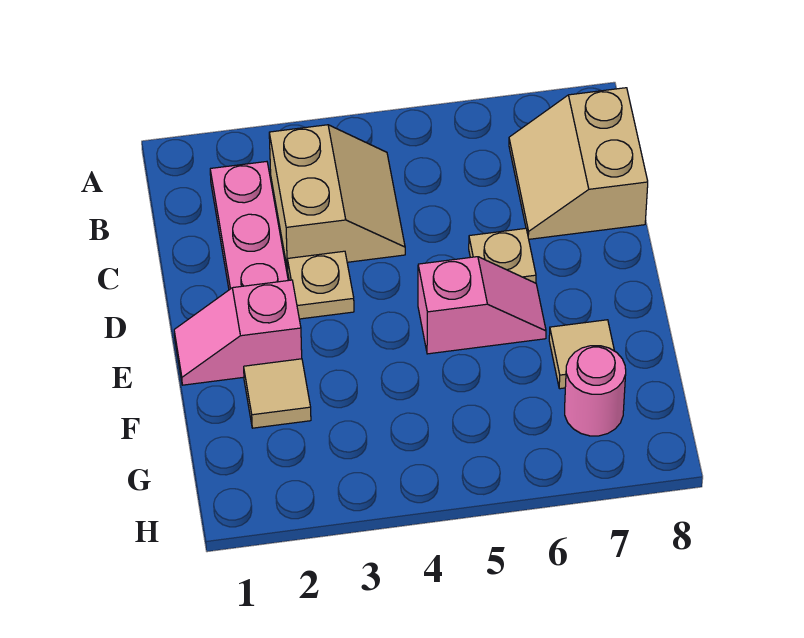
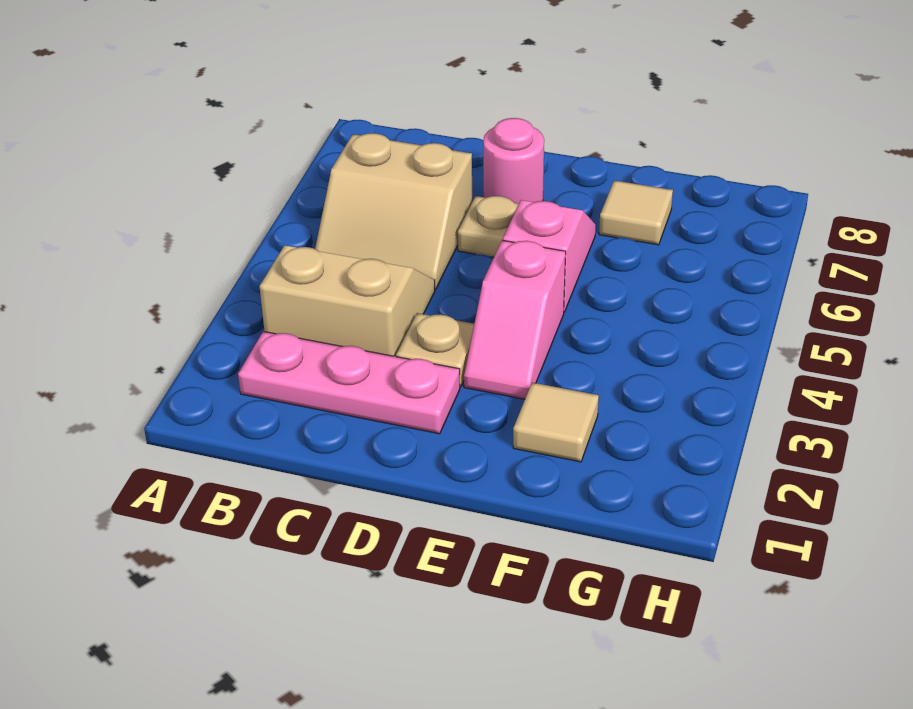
tan slope B7:C8 level 1 top 8 -> tan slope B5:C6 level 1 top 6
pink slope E1:E2 level 1 top 2 -> pink slope E3:E4 level 1 top 4
pink round brick G7 level 1 -> pink round brick D7 level 1

